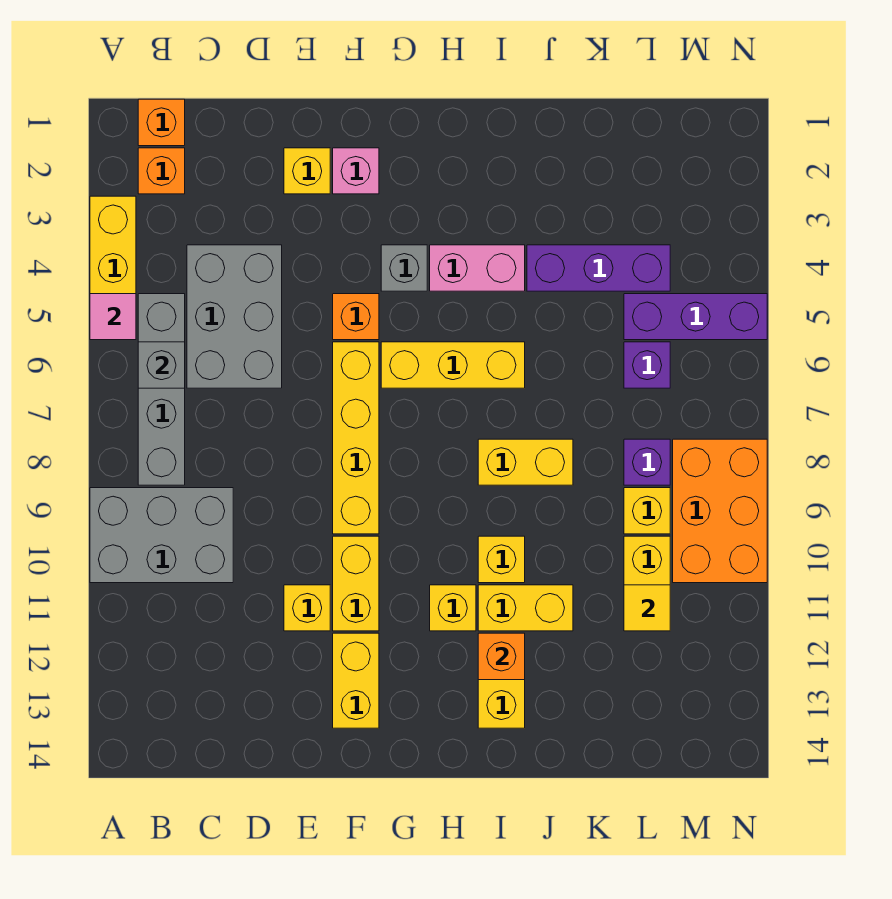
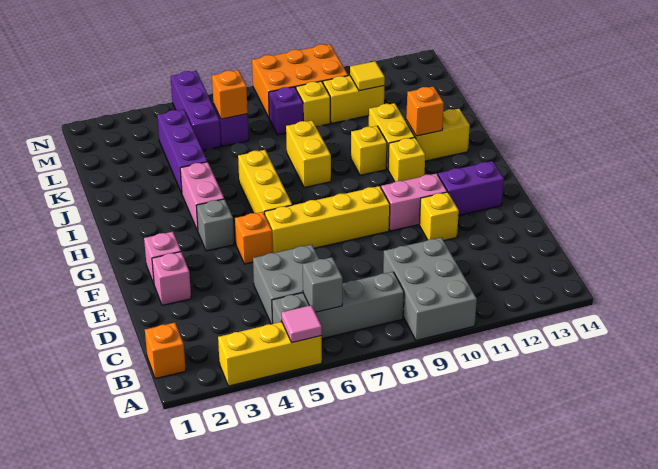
orange brick B2 level 1 -> orange brick L6 level 2
grey brick C4:D6 level 1 -> grey brick C5:D6 level 1
yellow brick E2 level 1 -> pink brick E2 level 1
yellow brick F10:F11 level 1 -> pink brick F10:F11 level 1
yellow brick F12:F13 level 1 -> purple brick F12:F13 level 1

